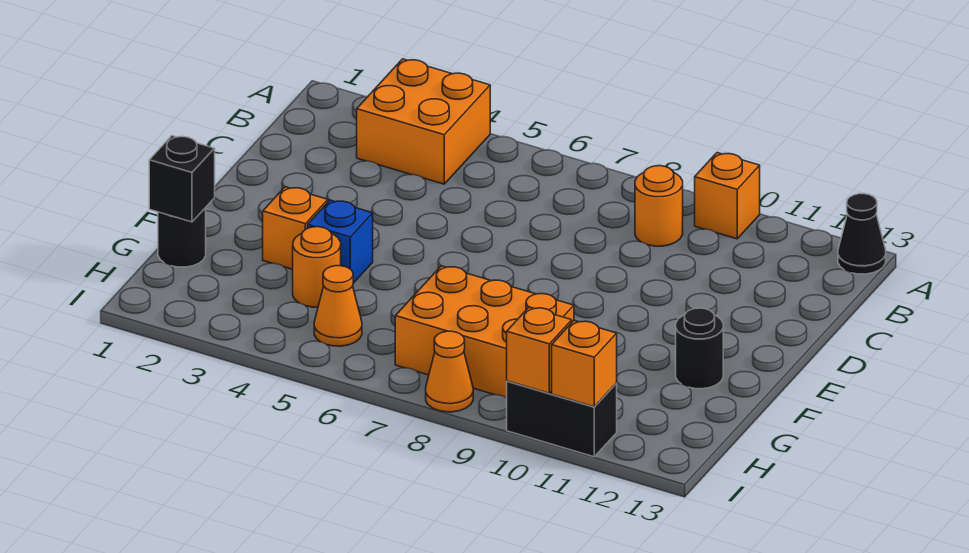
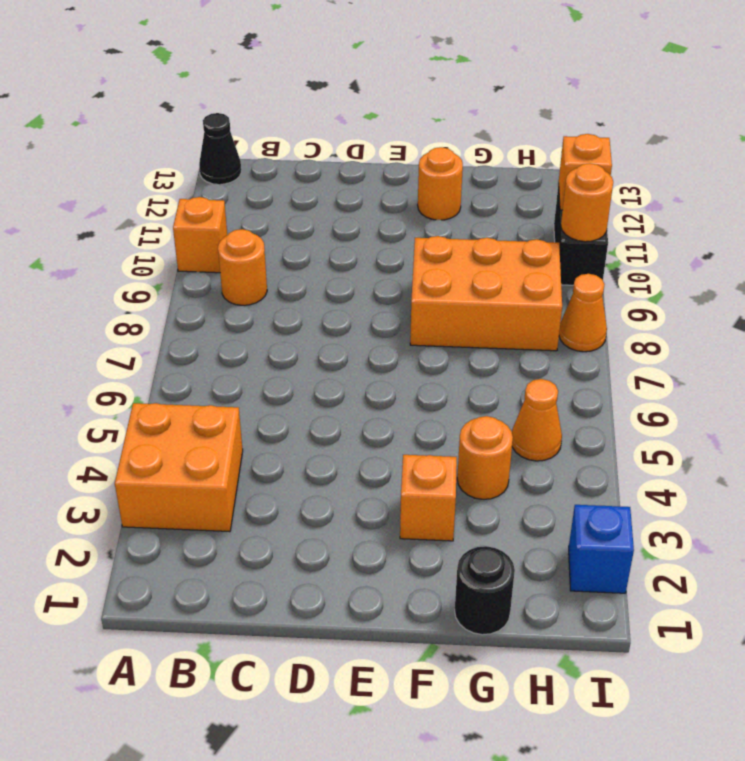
blue brick F4 level 1 -> blue brick I2 level 1
black round brick F12 level 1 -> orange round brick F12 level 1
black brick G1 level 2 -> none
orange brick G7:H9 level 1 -> orange brick F8:H9 level 1
orange brick I10 level 2 -> orange round brick I10 level 2

